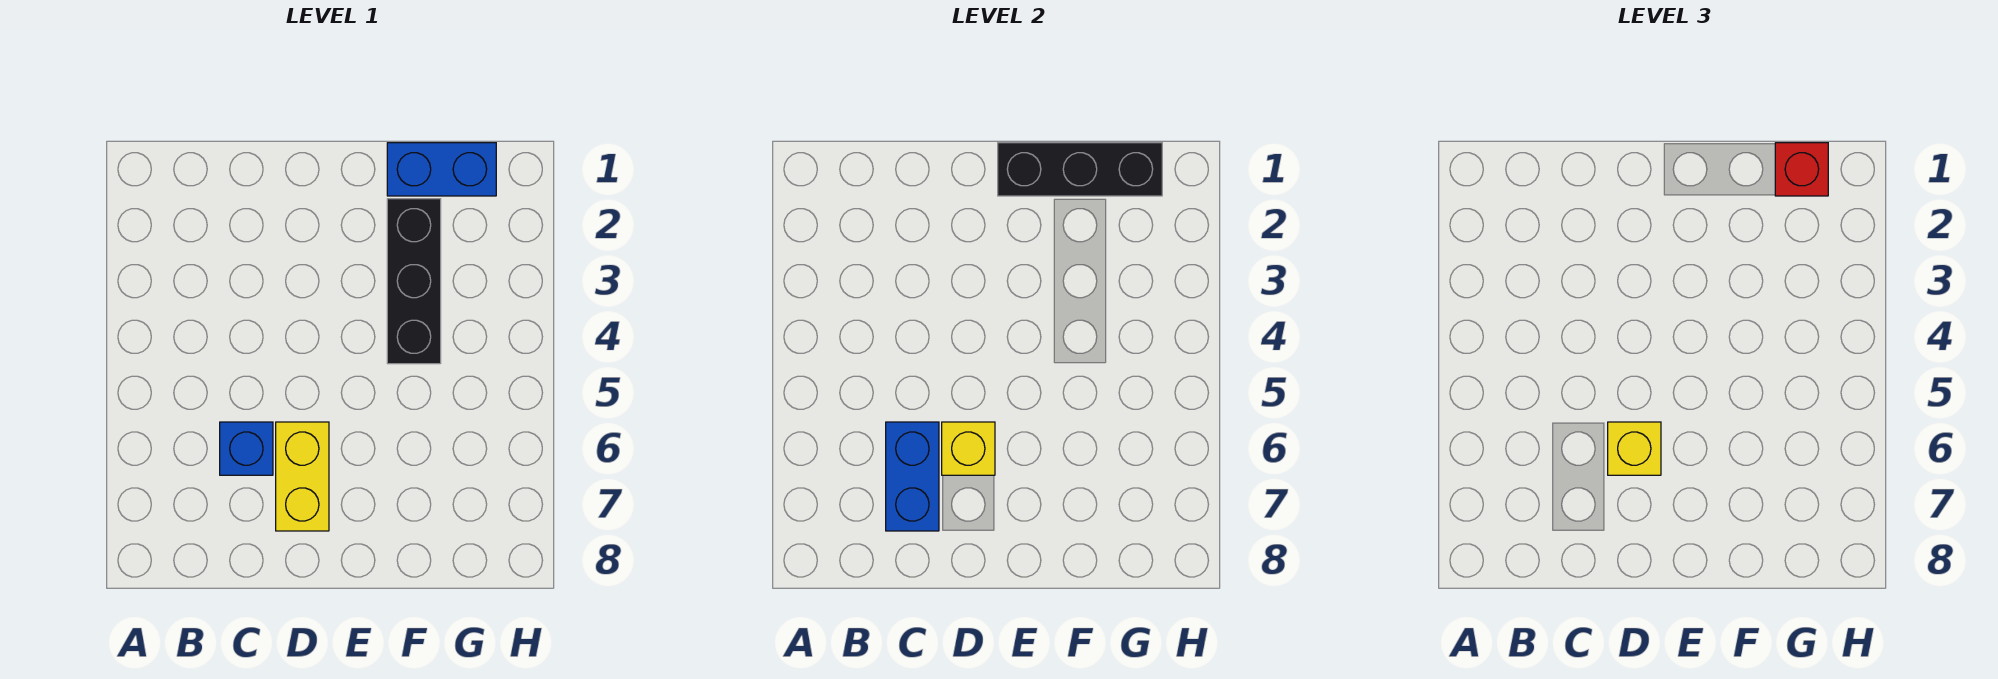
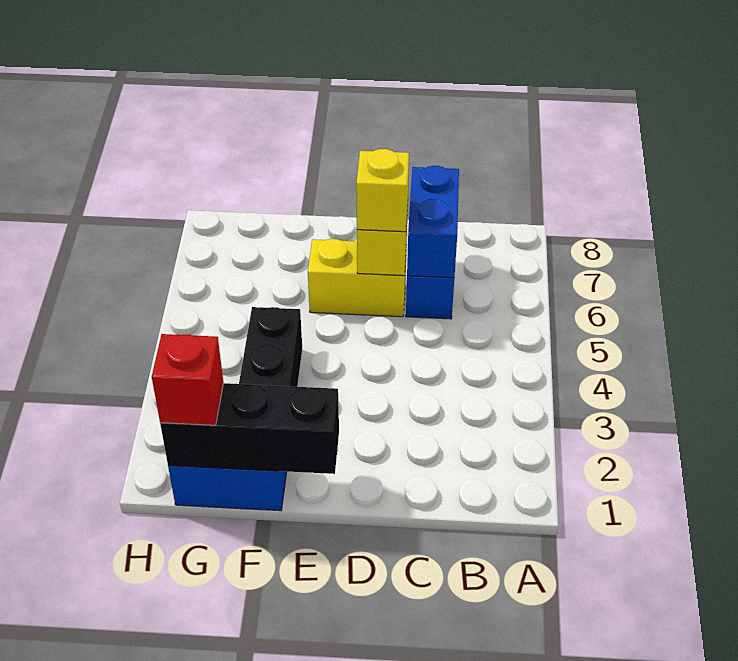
yellow brick D6:D7 level 1 -> yellow brick D6:E6 level 1

